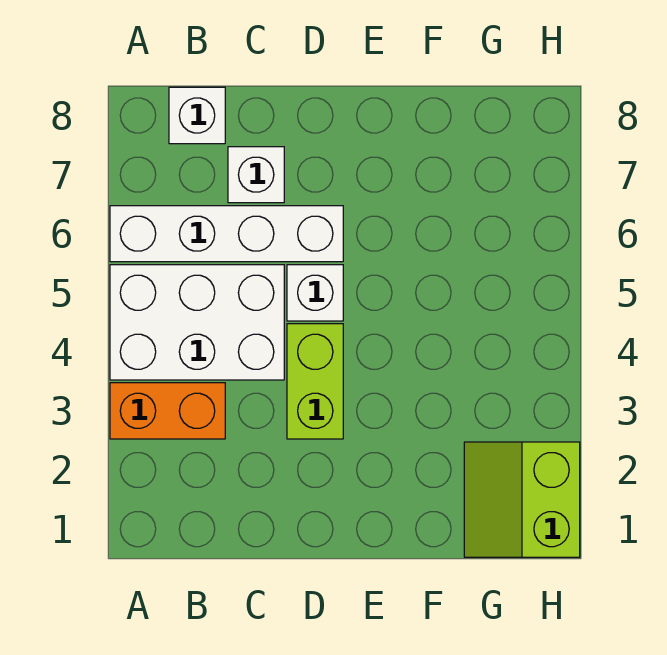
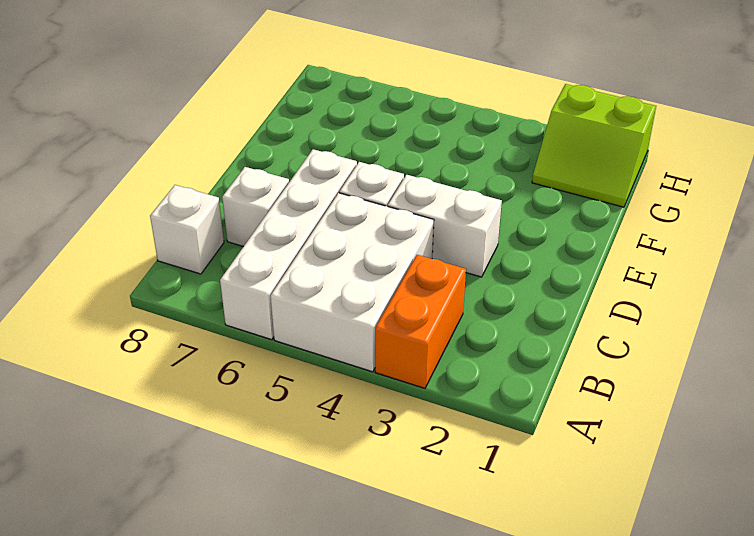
lime brick D3:D4 level 1 -> white brick D3:D4 level 1

